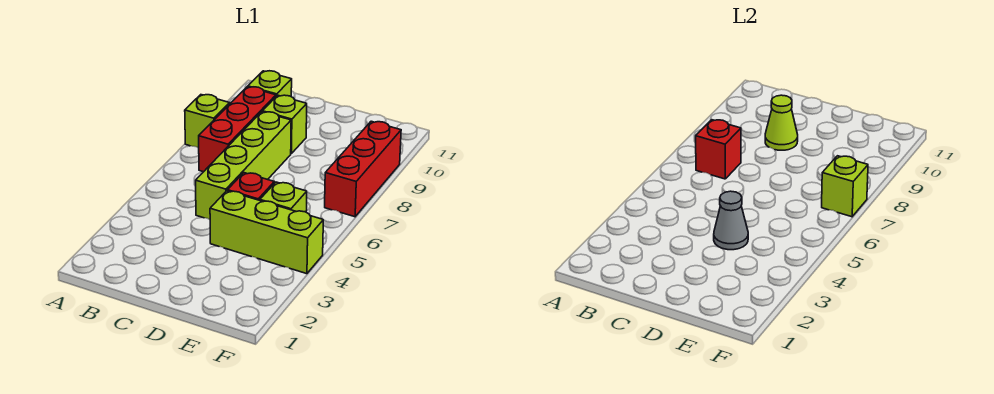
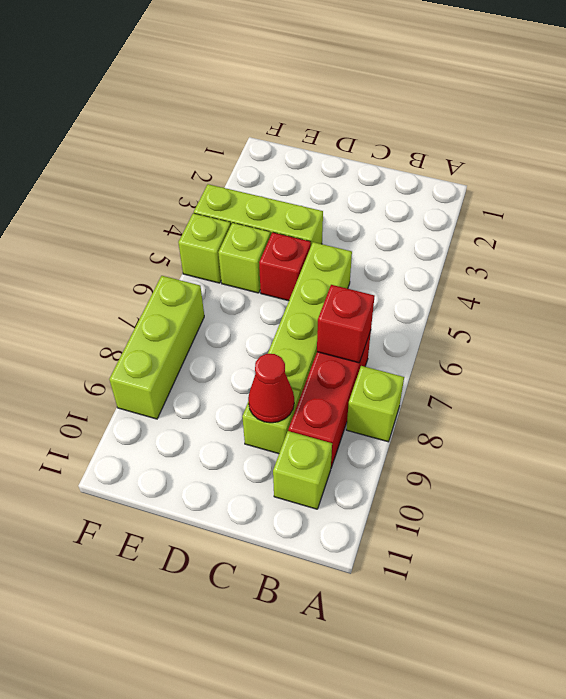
lime cone C9 level 2 -> red cone C9 level 2
grey cone D4 level 2 -> none
red brick F7:F9 level 1 -> lime brick F7:F9 level 1
lime brick F7 level 2 -> lime brick F5 level 1

